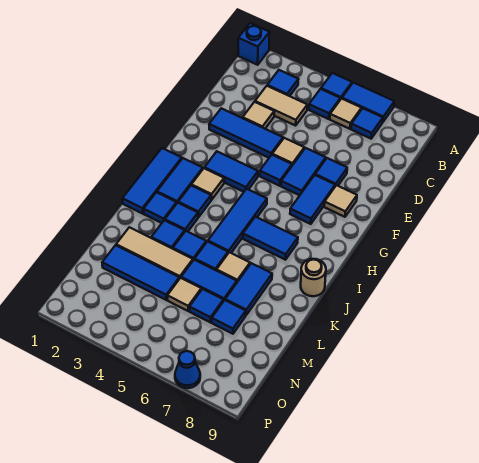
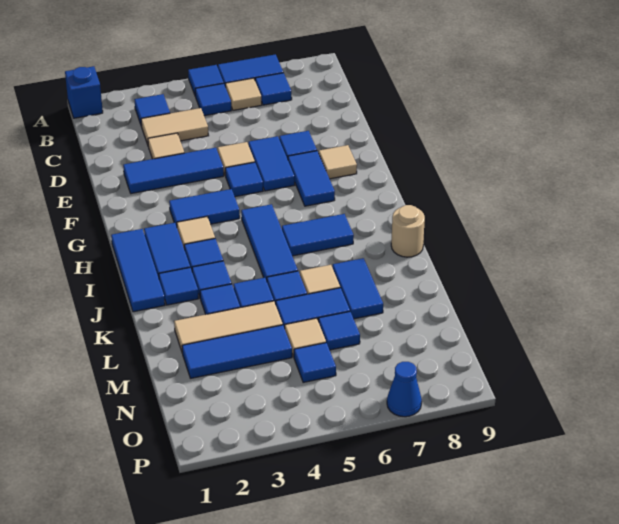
blue tile M7 level 1 -> blue tile N5 level 1

